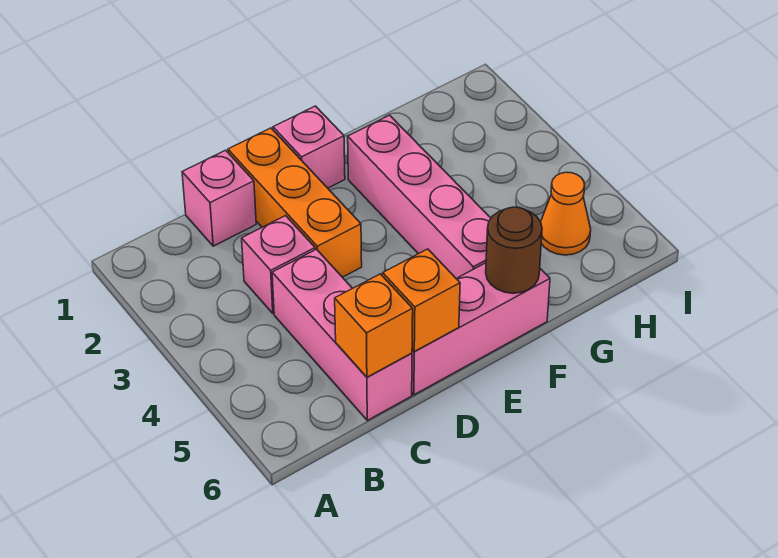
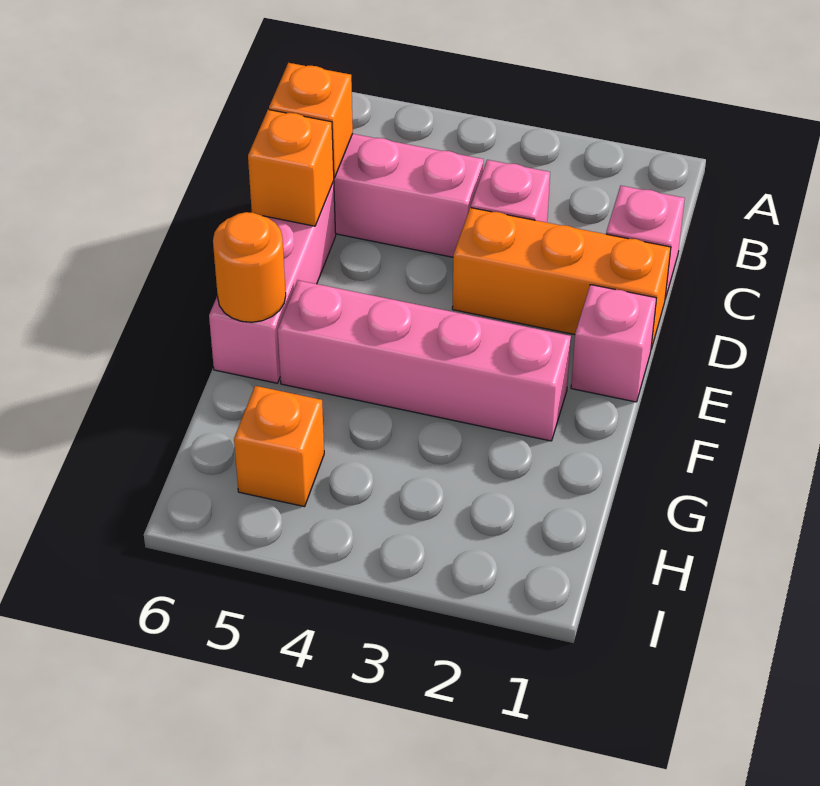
brown round brick F6 level 2 -> orange round brick F6 level 2
orange cone H5 level 1 -> orange brick H5 level 1

